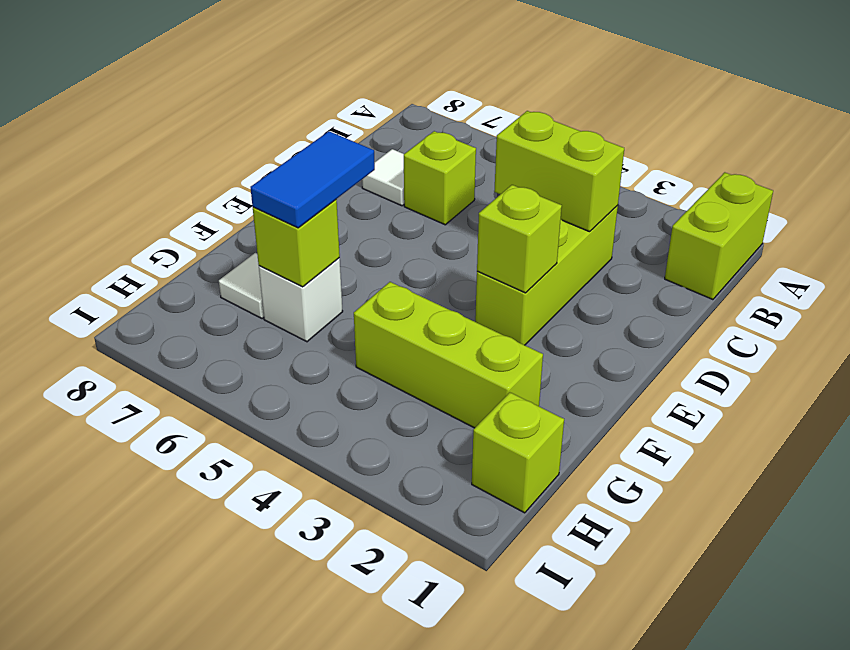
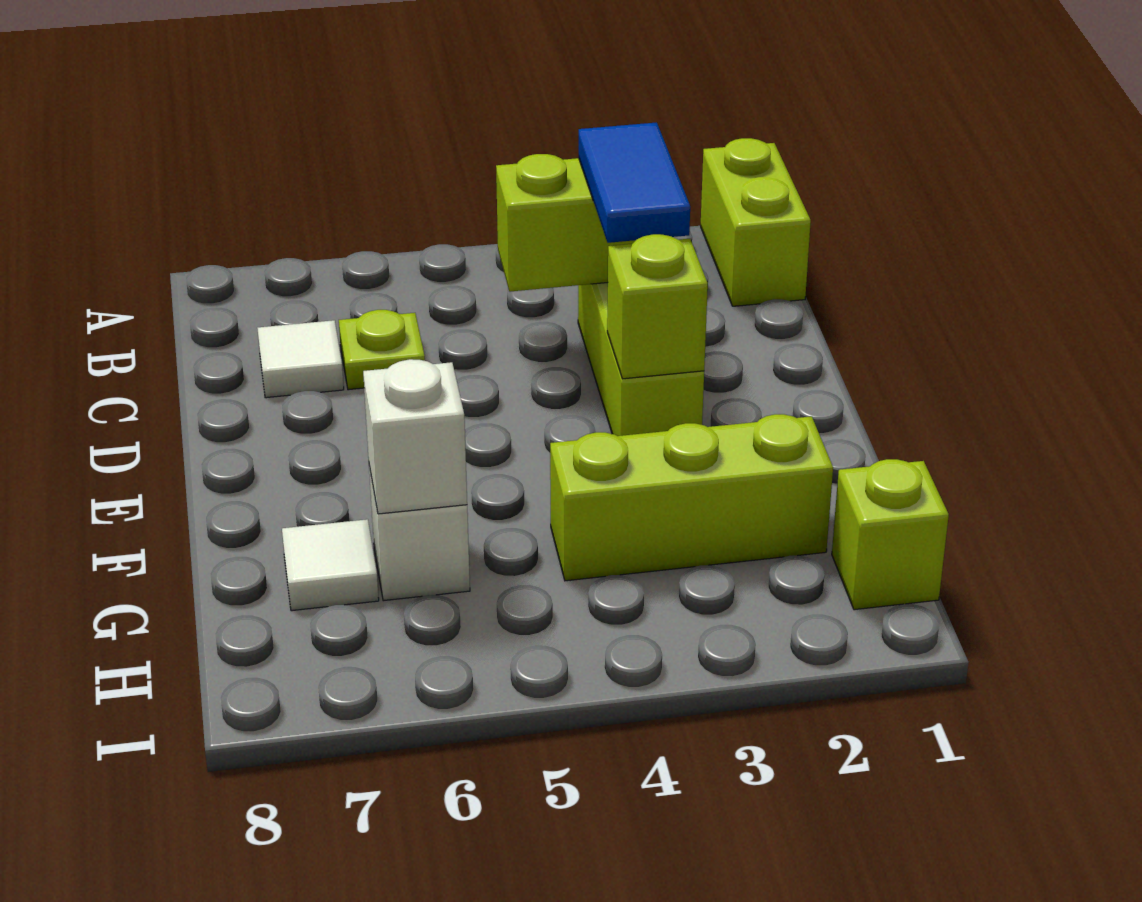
lime brick C6 level 1 -> lime plate C6 level 1
blue tile F6:G6 level 3 -> blue tile C3:D3 level 3
lime brick G6 level 2 -> white brick G6 level 2

